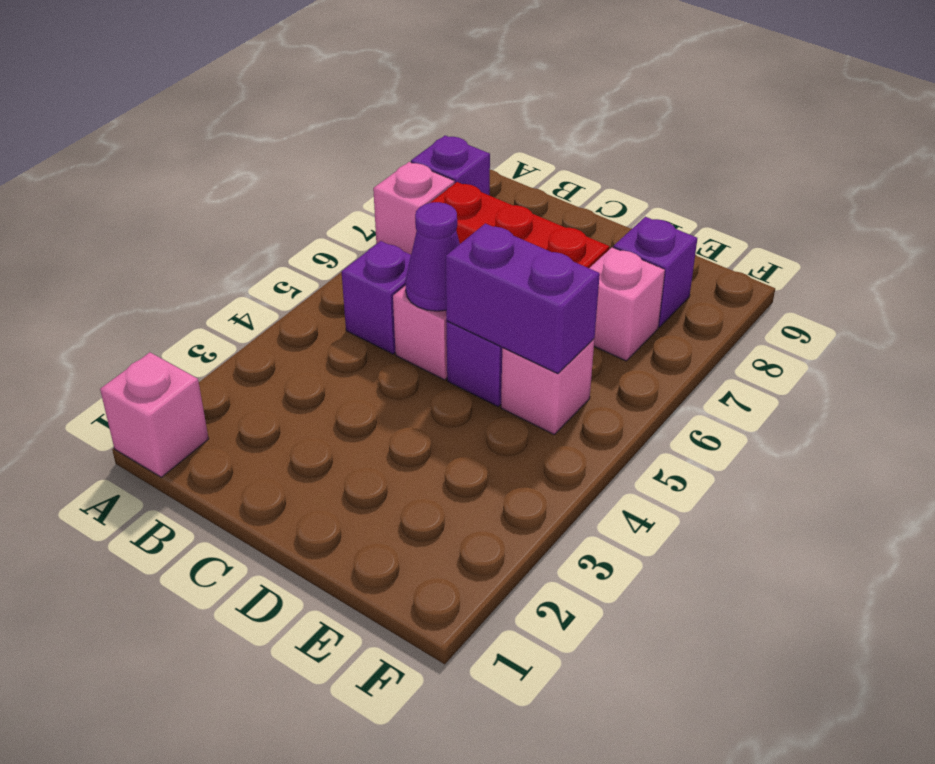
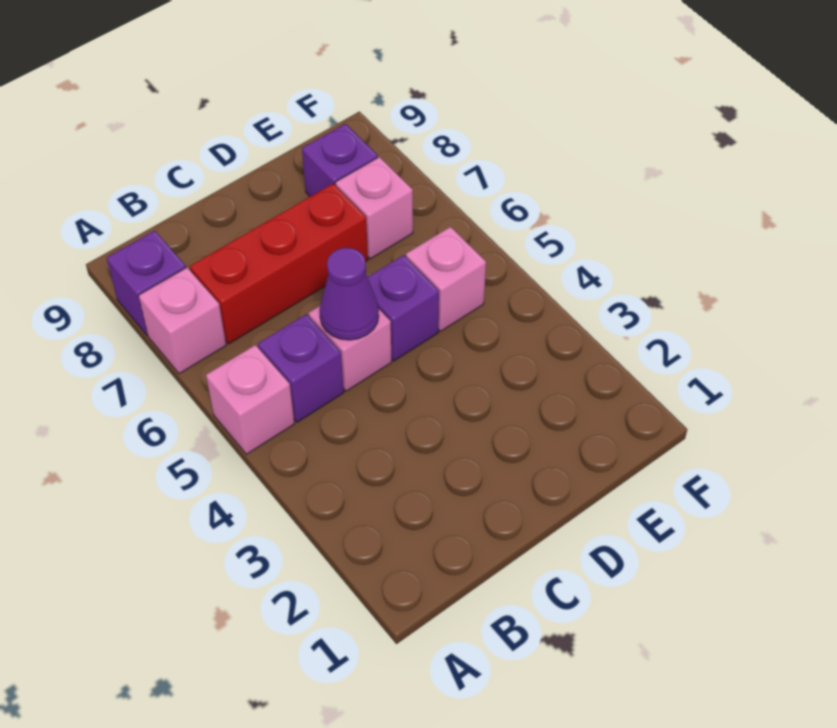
pink brick A1 level 1 -> pink brick A5 level 1
purple brick D5:E5 level 2 -> none

